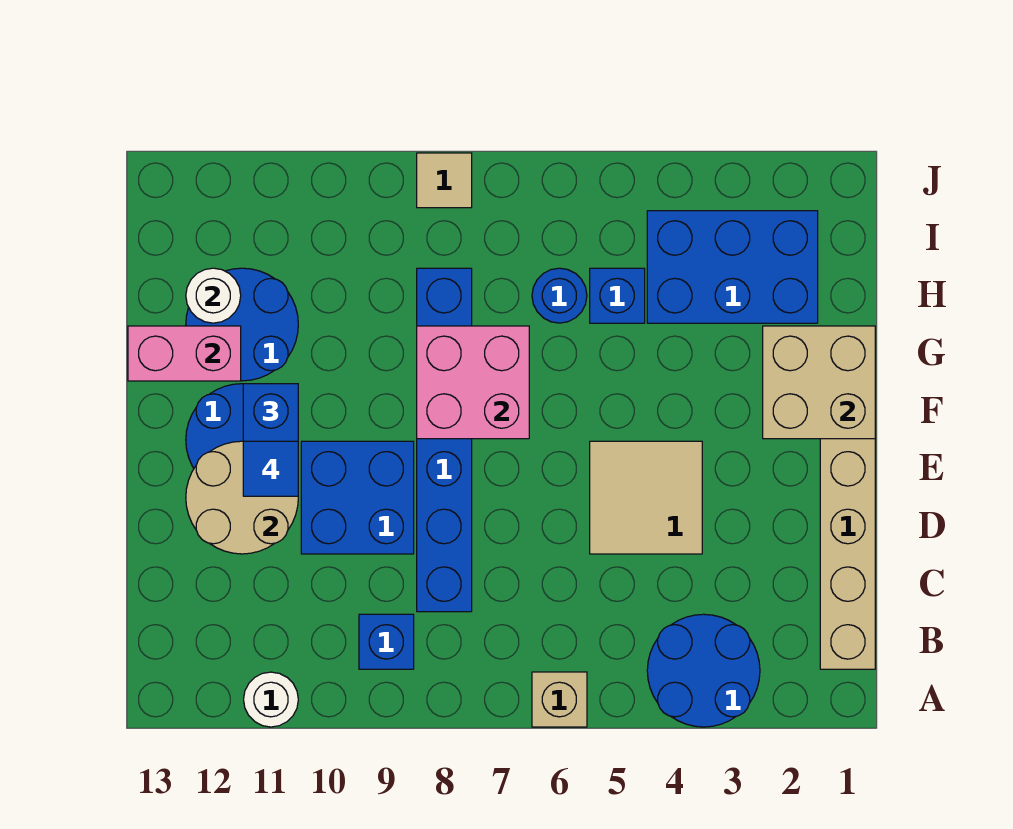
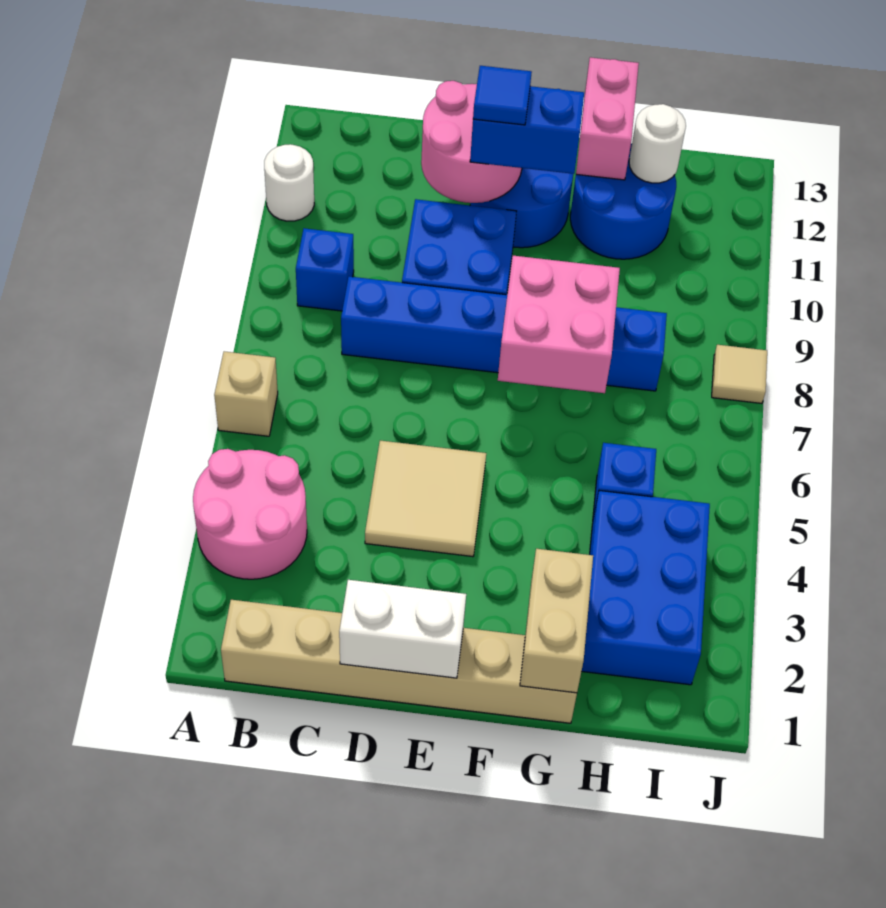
blue round brick A3:B4 level 1 -> pink round brick A3:B4 level 1
none -> white brick D1:E1 level 2
tan round brick D11:E12 level 2 -> pink round brick D11:E12 level 2
tan brick F1:G2 level 2 -> tan brick G1:G2 level 2
blue round brick H6 level 1 -> none

